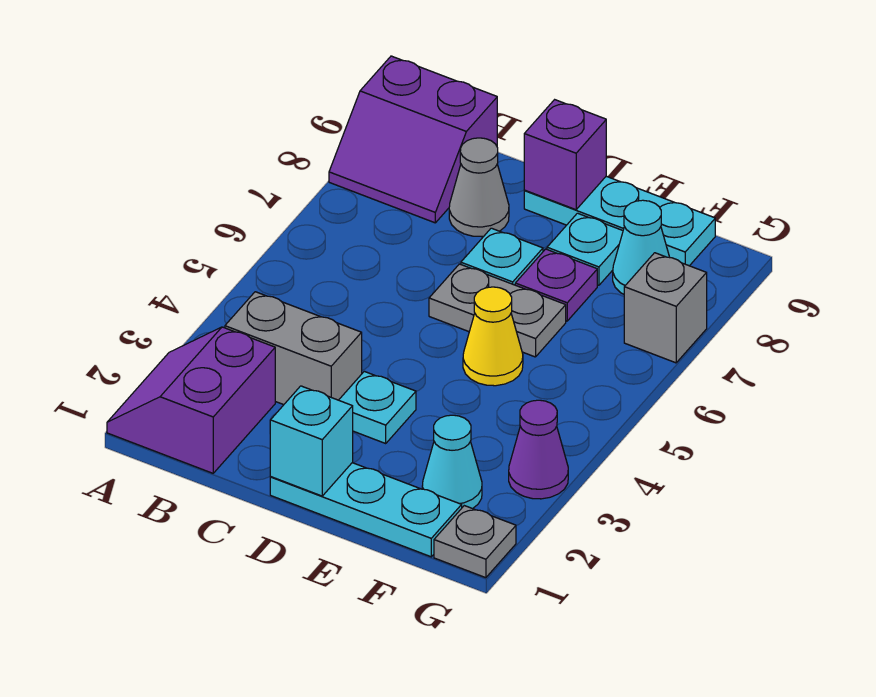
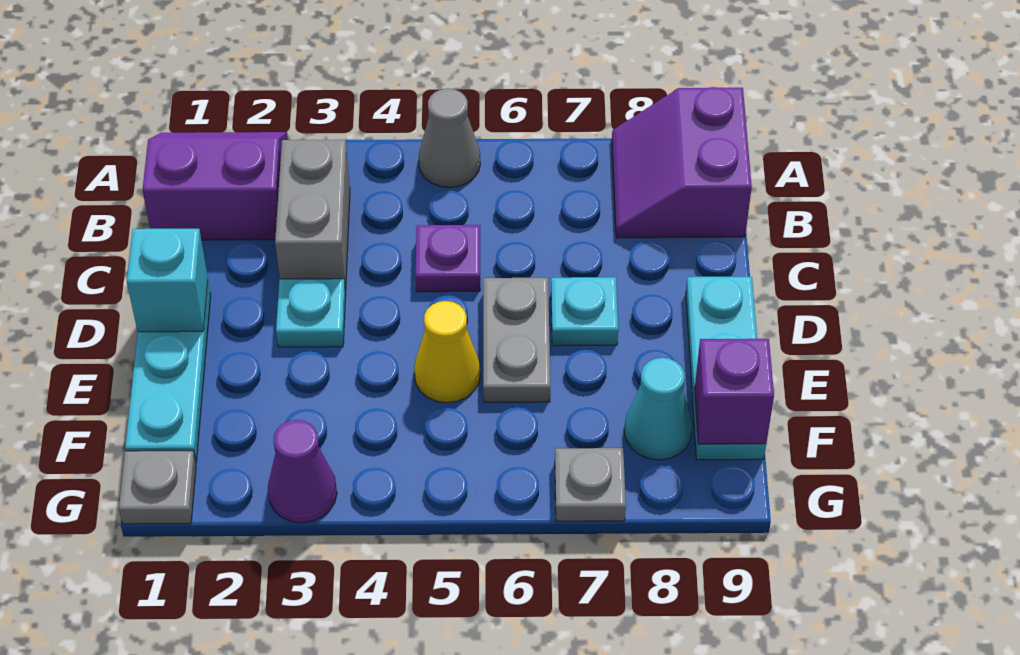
grey cone C8 level 1 -> grey cone A5 level 1
purple brick D9 level 2 -> purple brick F9 level 2
purple plate E7 level 1 -> purple plate C5 level 1
cyan plate E8 level 1 -> none
cyan cone F2 level 1 -> none
grey brick G7 level 1 -> grey plate G7 level 1

